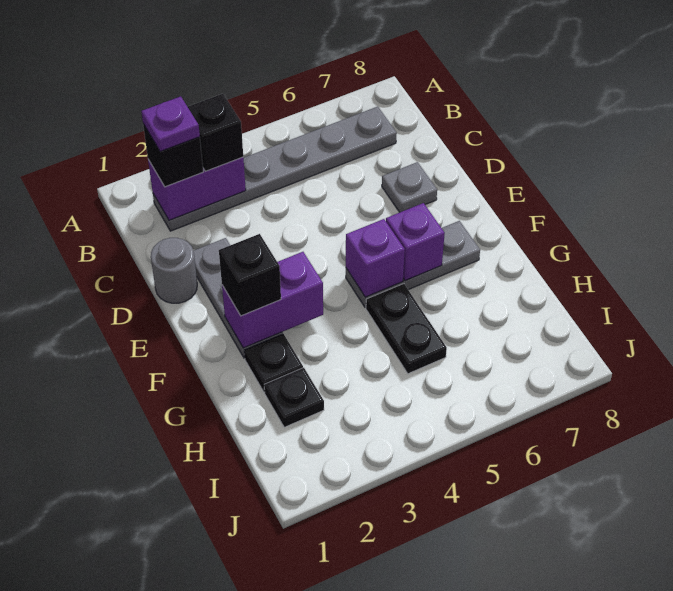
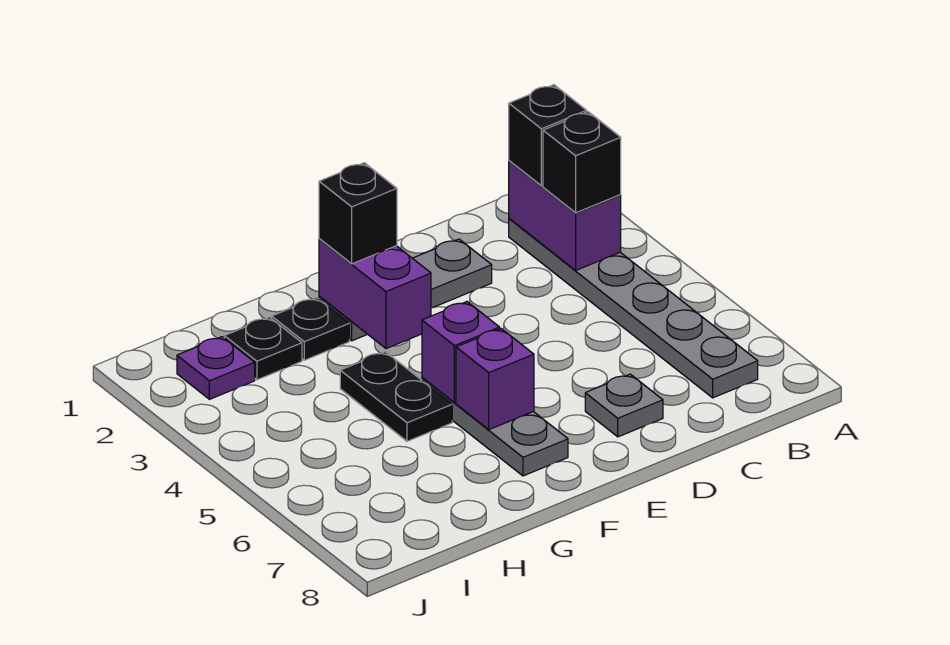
purple plate B2 level 4 -> purple plate I2 level 1
grey round brick D1 level 1 -> none
black plate G5:H5 level 1 -> black plate G4:G5 level 1

